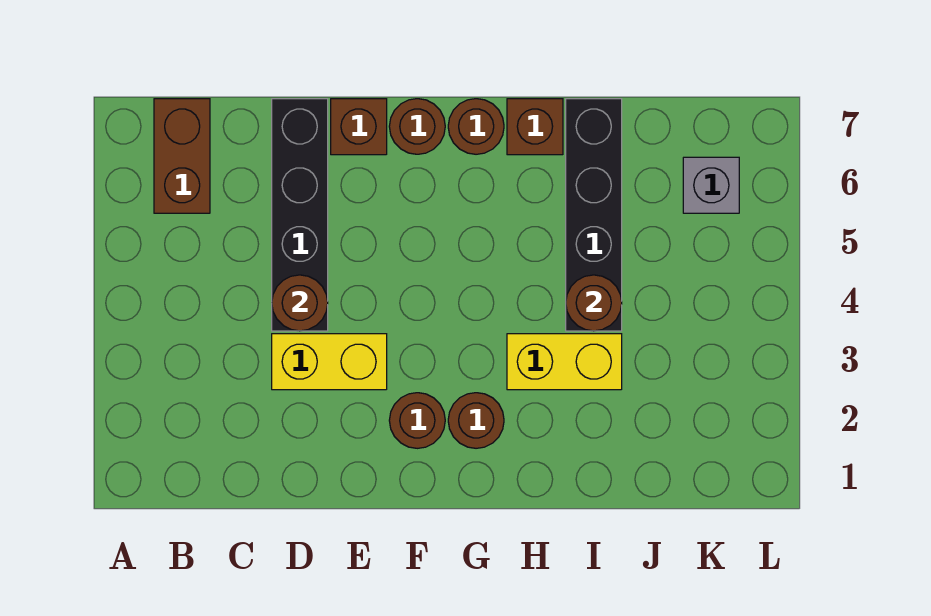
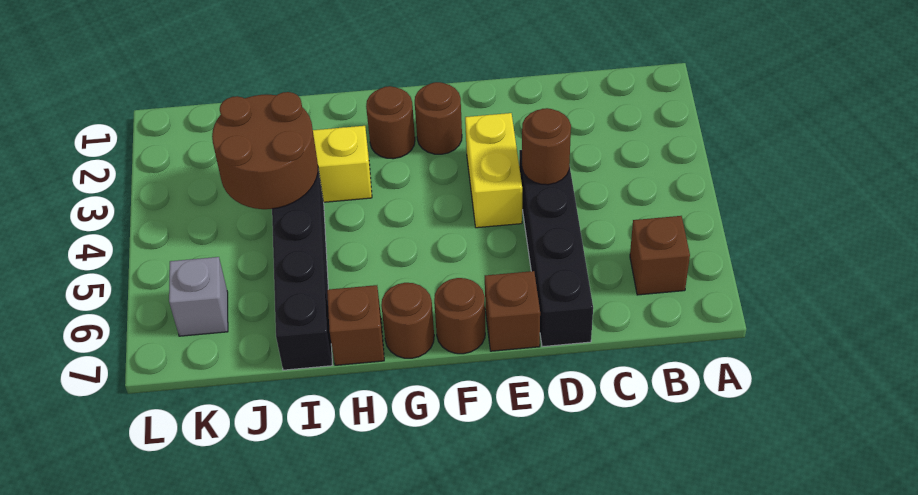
brown brick B6:B7 level 1 -> brown brick B6 level 1
yellow brick D3:E3 level 1 -> yellow brick E3:E4 level 1
brown round brick I4 level 2 -> brown round brick I3:J4 level 2

